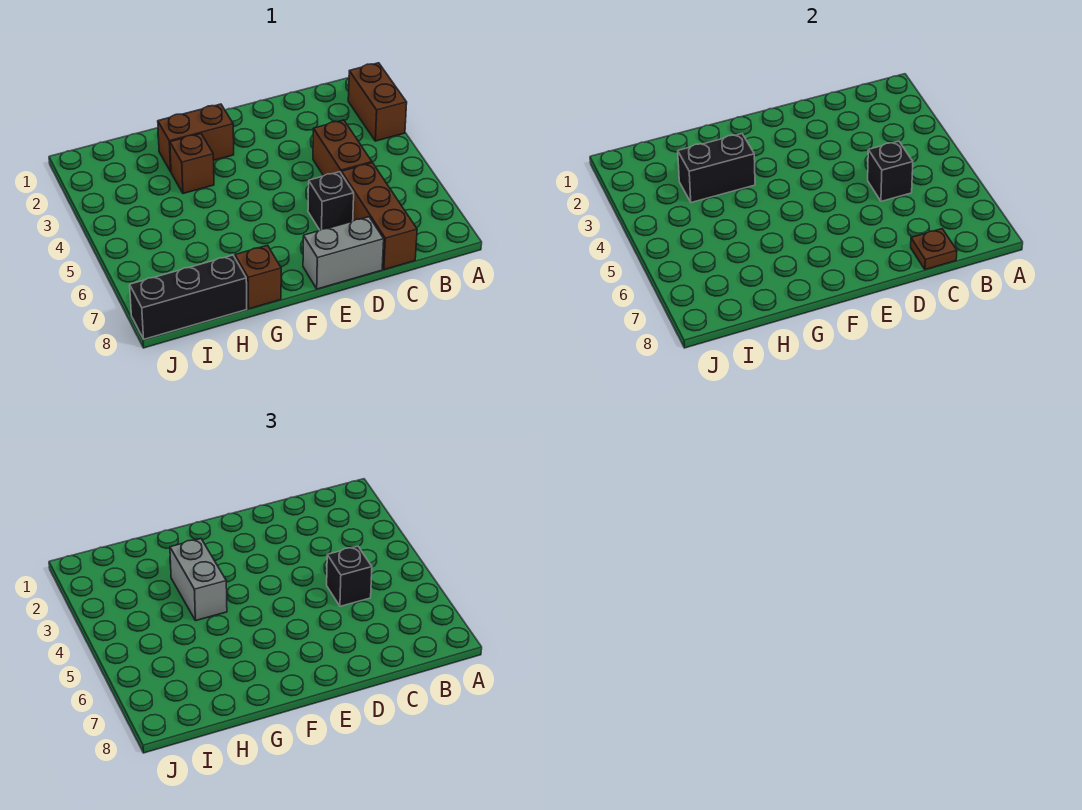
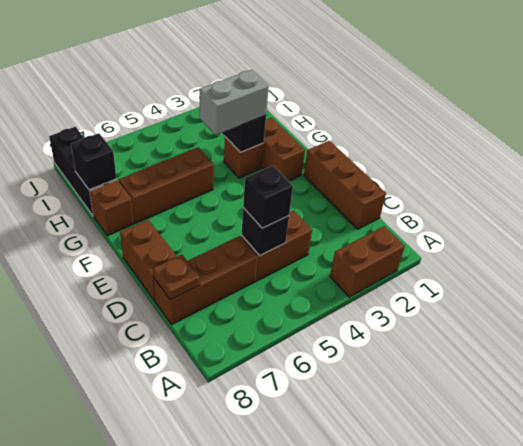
none -> brown brick C1:E1 level 1
black brick D6 level 1 -> black brick H8 level 2
grey brick D8:E8 level 1 -> brown brick D8:E8 level 1
none -> brown brick G5:G7 level 1

